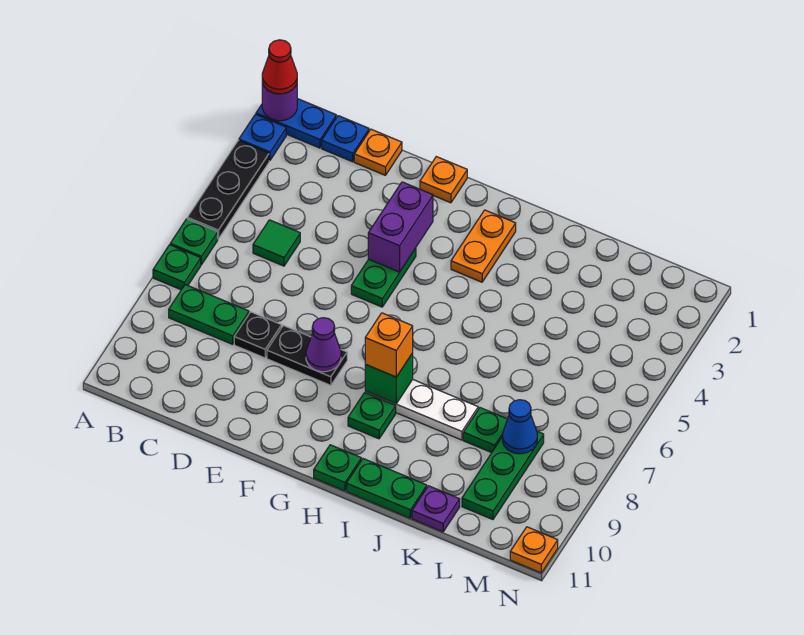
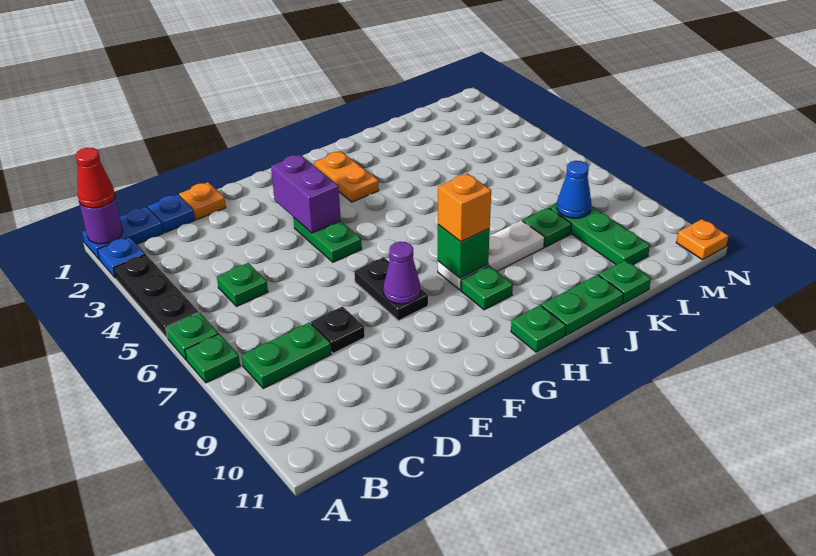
green tile C5 level 1 -> green plate C5 level 1
black plate E8:F8 level 1 -> black plate F7:F8 level 1
orange plate F1 level 1 -> none
purple plate K11 level 1 -> green plate K11 level 1

